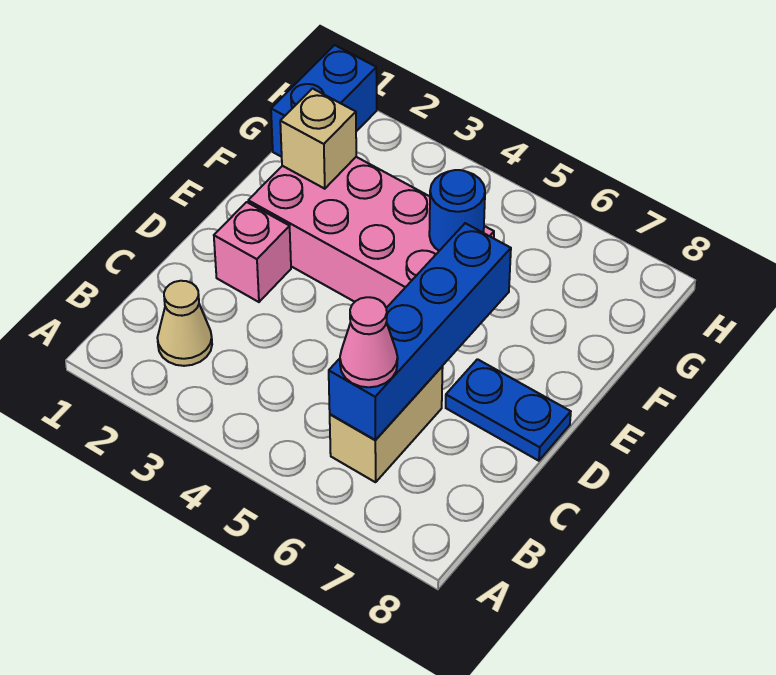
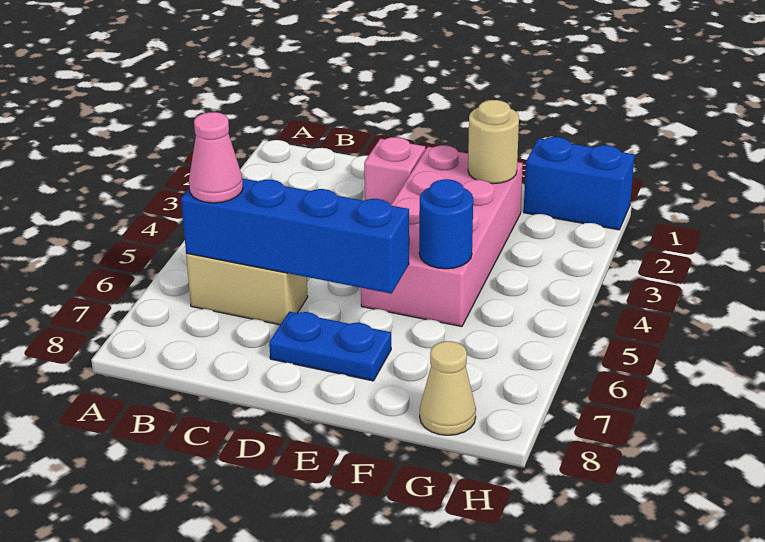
tan cone B2 level 1 -> tan cone G8 level 1
blue plate D7:D8 level 1 -> blue plate D7:E7 level 1
tan brick F2 level 2 -> tan round brick F2 level 2

